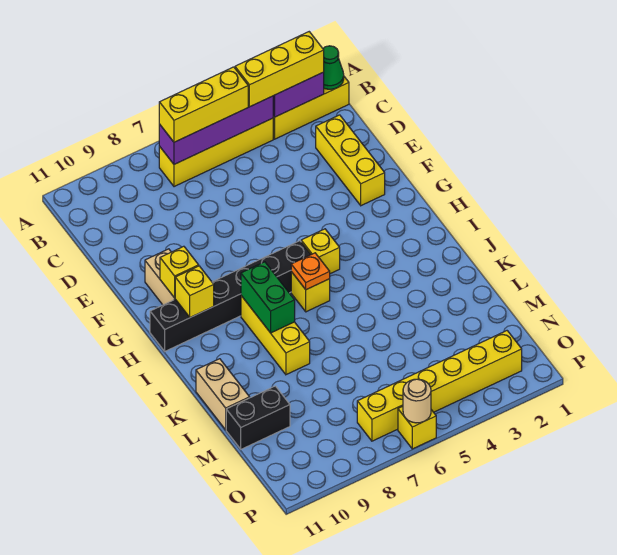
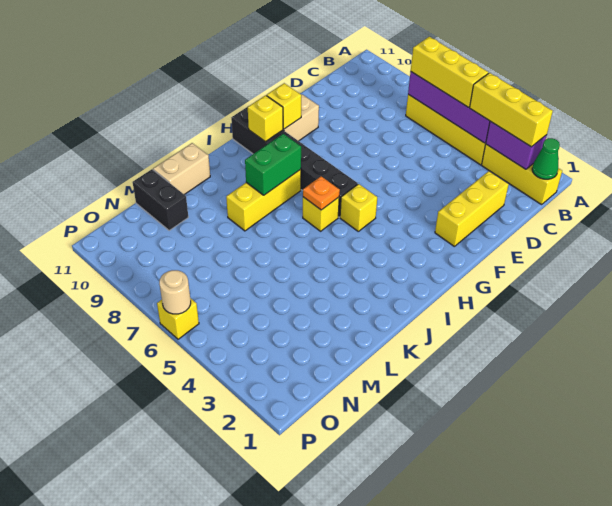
yellow brick O2:O7 level 1 -> none

